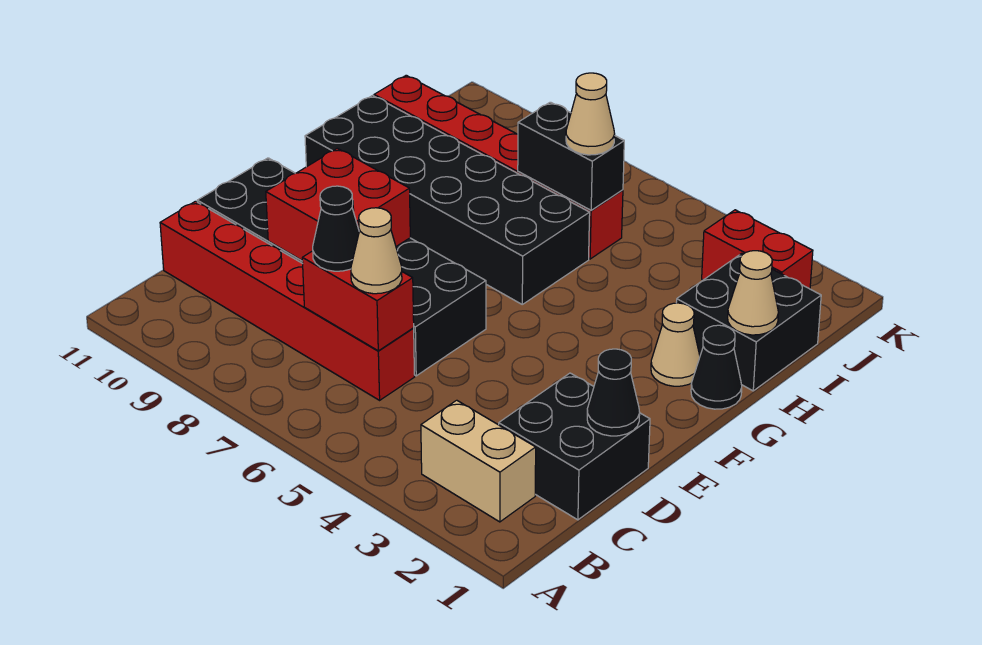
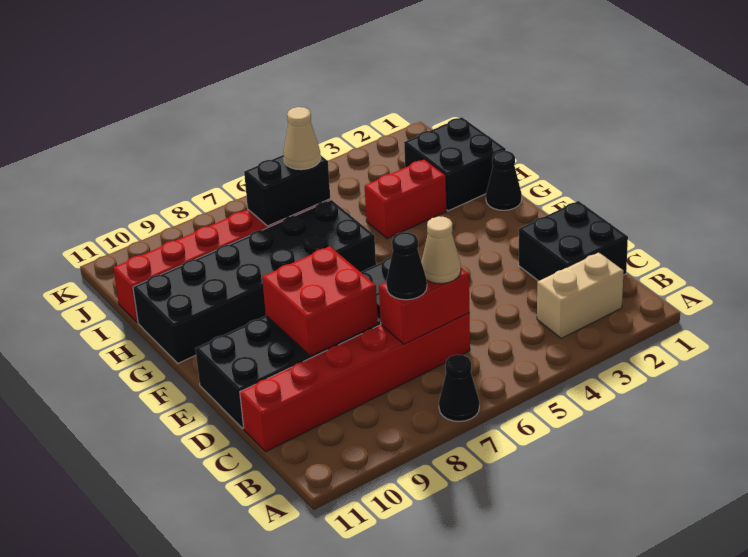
black cone D1 level 2 -> black cone A7 level 1
tan cone G2 level 1 -> none
tan cone H1 level 2 -> none
red brick J2:J3 level 1 -> red brick H3:H4 level 1

